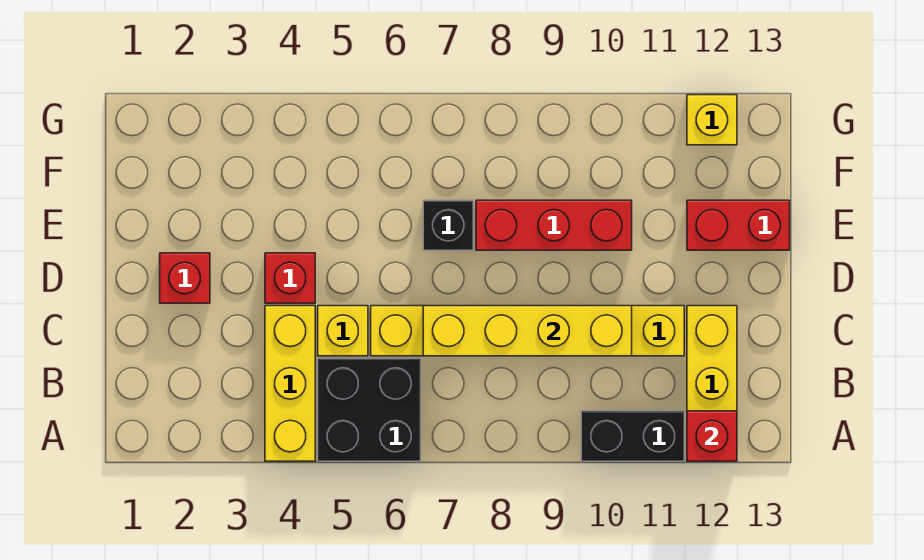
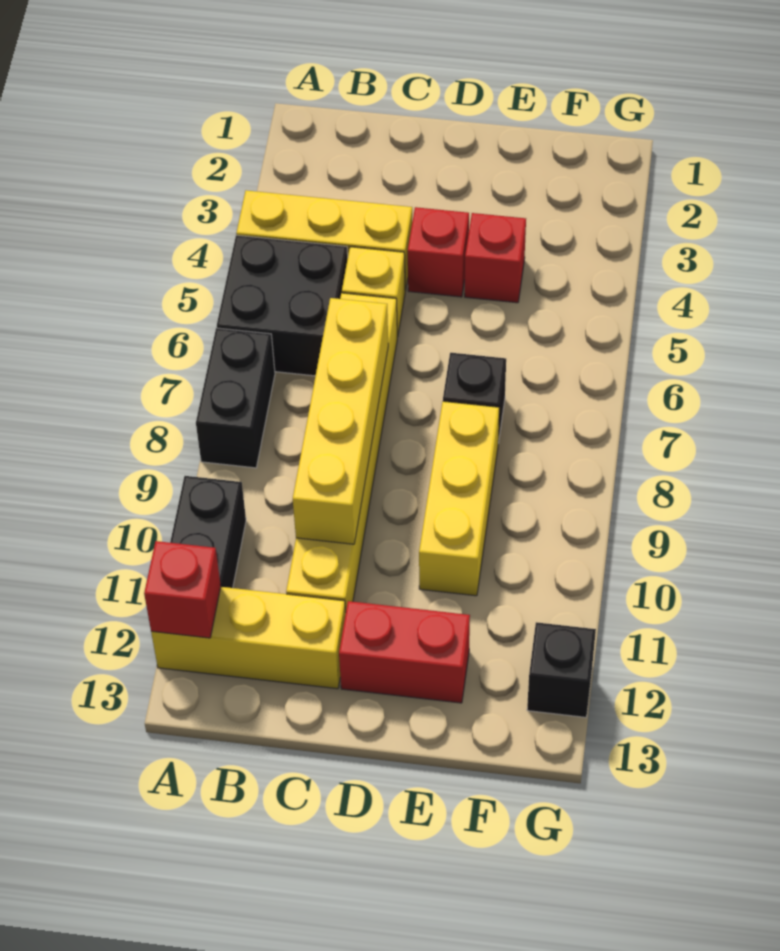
none -> black brick A7:A8 level 1
red brick D2 level 1 -> red brick E4 level 1
red brick E8:E10 level 1 -> yellow brick E8:E10 level 1
red brick E12:E13 level 1 -> red brick D12:E12 level 1
yellow brick G12 level 1 -> black brick G12 level 1

